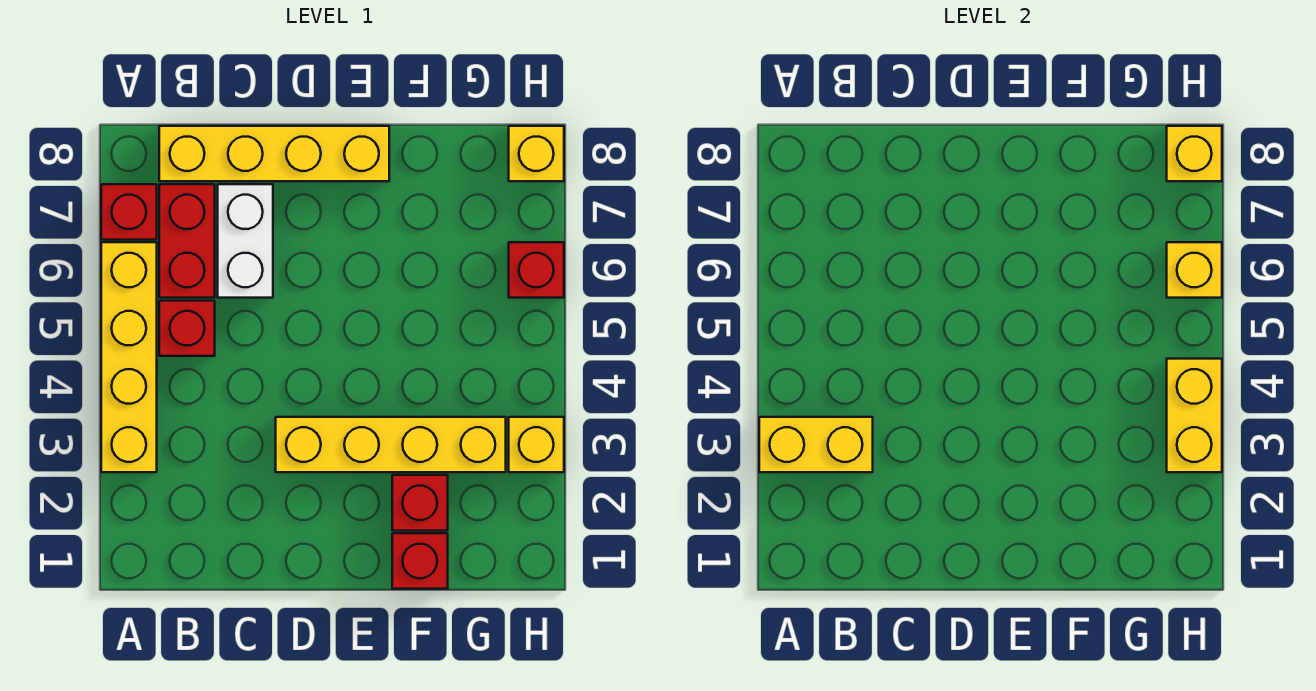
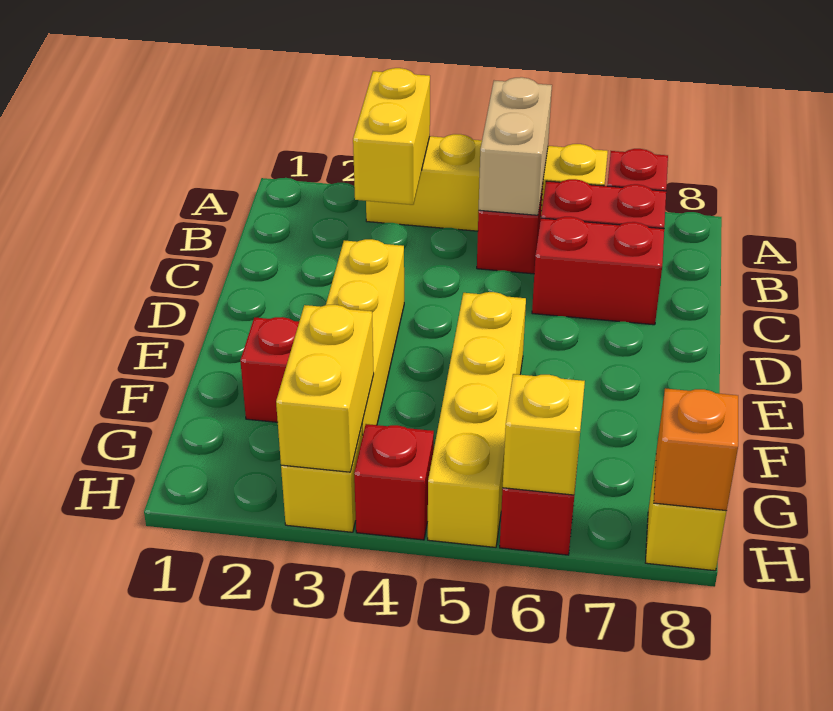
none -> tan brick A5:B5 level 2
yellow brick B8:E8 level 1 -> yellow brick E5:H5 level 1
white brick C6:C7 level 1 -> red brick C6:C7 level 1
red brick F1 level 1 -> red brick H4 level 1
yellow brick H3:H4 level 2 -> yellow brick G3:H3 level 2
yellow brick H8 level 2 -> orange brick H8 level 2

